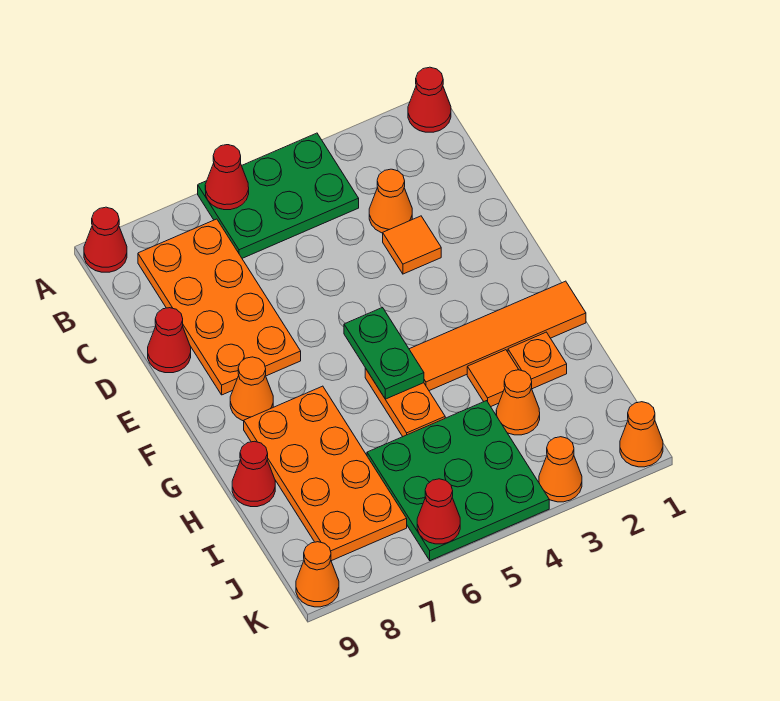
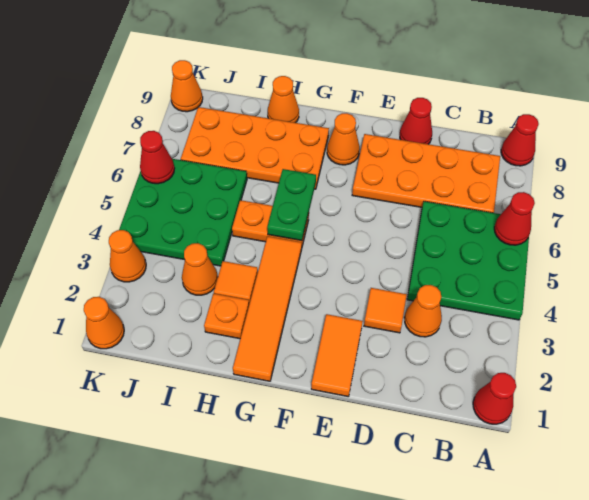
green plate A4:B6 level 1 -> green plate A4:C6 level 1
none -> orange tile E1:E2 level 1
green plate F5:G5 level 2 -> green plate G5:G6 level 2
red cone H9 level 1 -> orange cone H9 level 1

